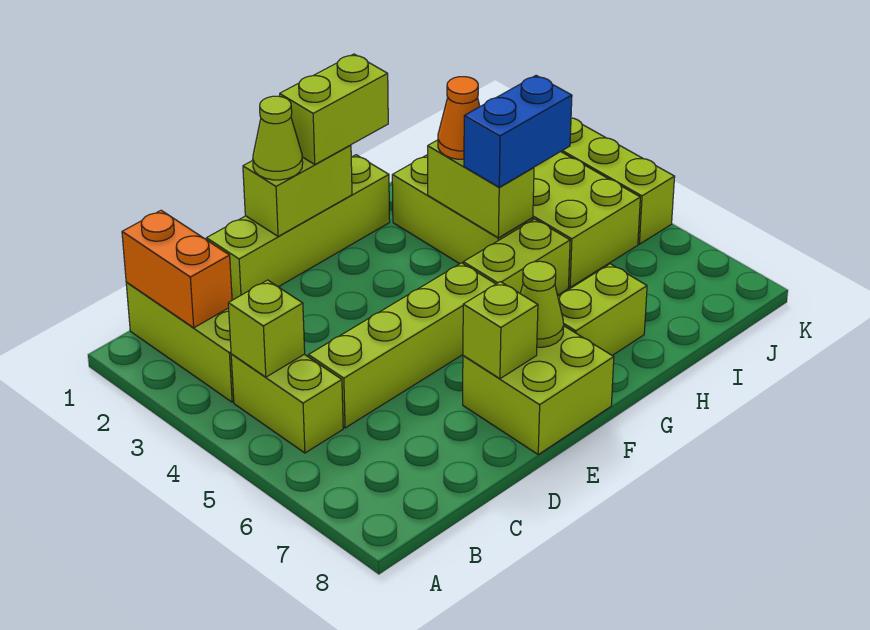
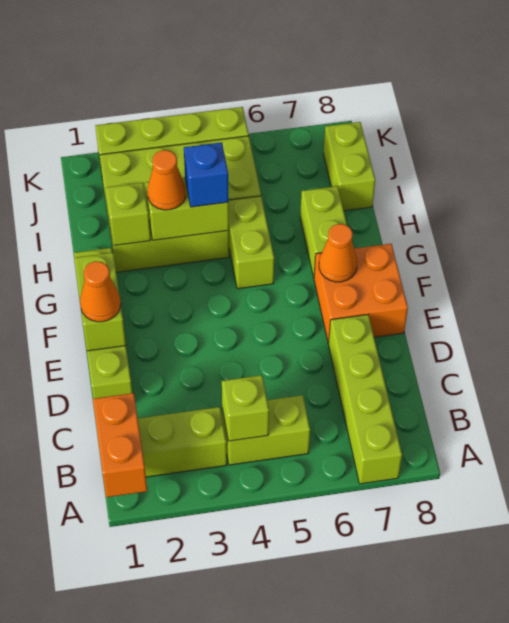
orange brick B1:B2 level 2 -> orange brick A1:B1 level 2
lime brick C5:F5 level 1 -> lime brick A7:D7 level 1
lime cone E1 level 3 -> orange cone E1 level 3
lime brick E7:F8 level 1 -> orange brick E7:F8 level 1
lime brick E7 level 2 -> lime brick H2 level 2
lime brick F1:G1 level 3 -> lime brick I8:J8 level 1
lime cone F7 level 2 -> orange cone F7 level 2
blue brick H4:I4 level 3 -> blue brick H4 level 3

